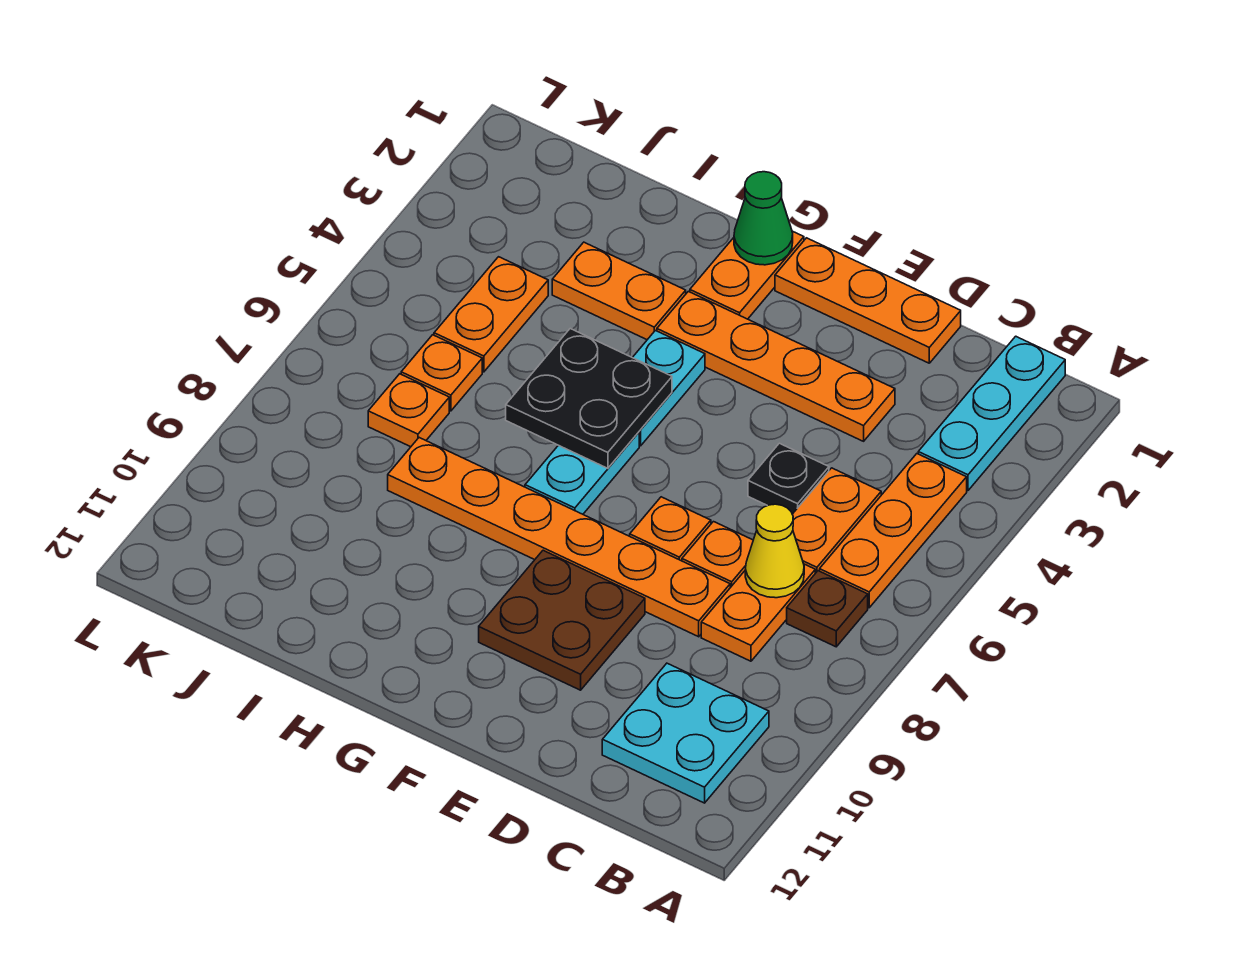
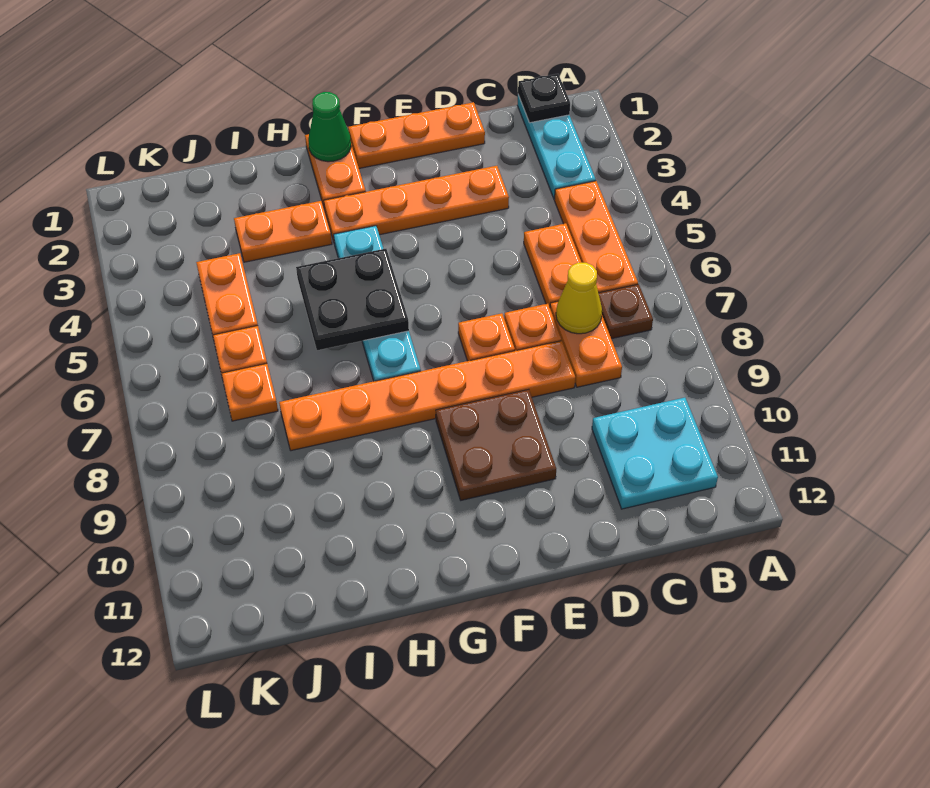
black plate D5 level 1 -> black plate B1 level 2

